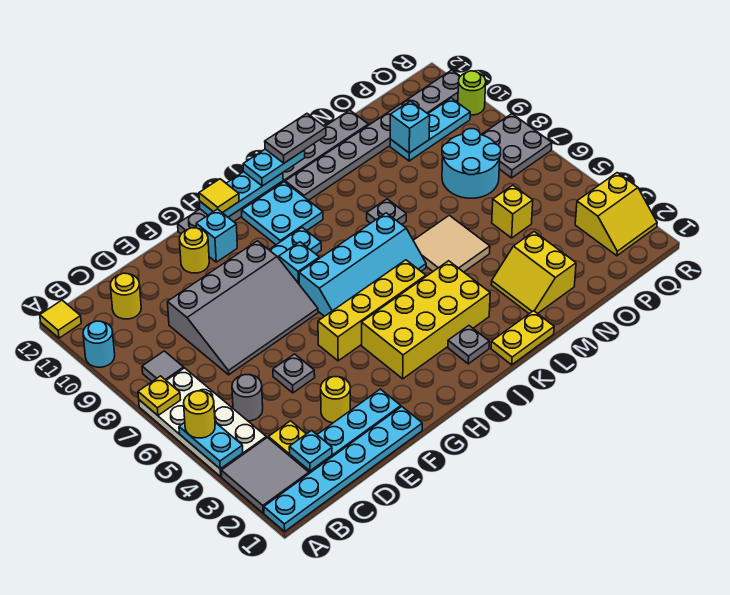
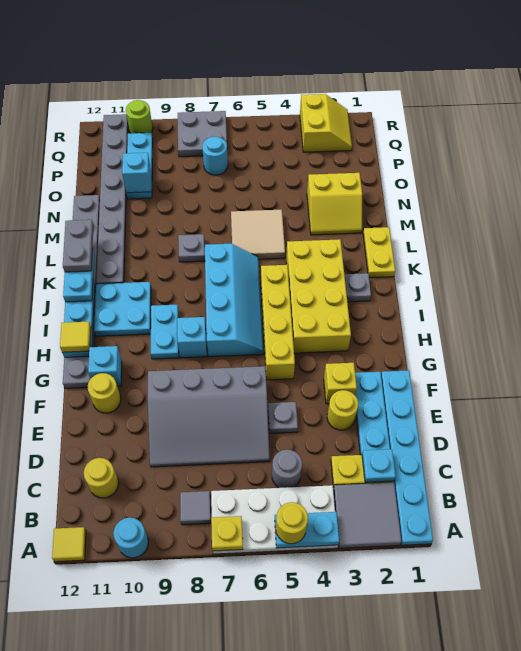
grey slope D7:G9 level 1 top 9 -> grey slope D6:F9 level 1 top F
yellow brick O5 level 1 -> yellow brick F3 level 1
cyan round brick O7:P8 level 1 -> cyan round brick P7 level 1

